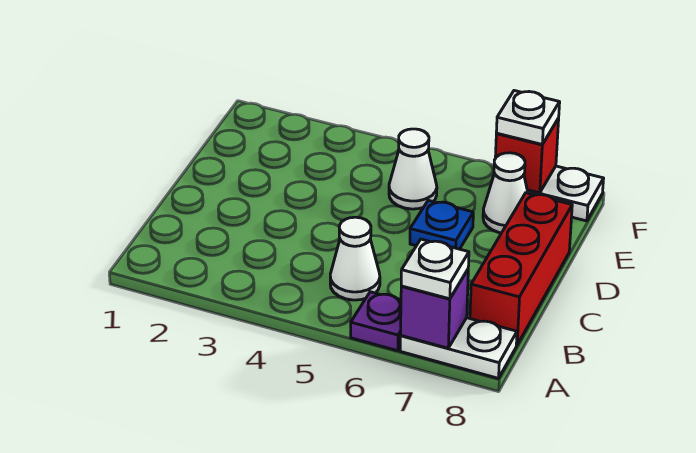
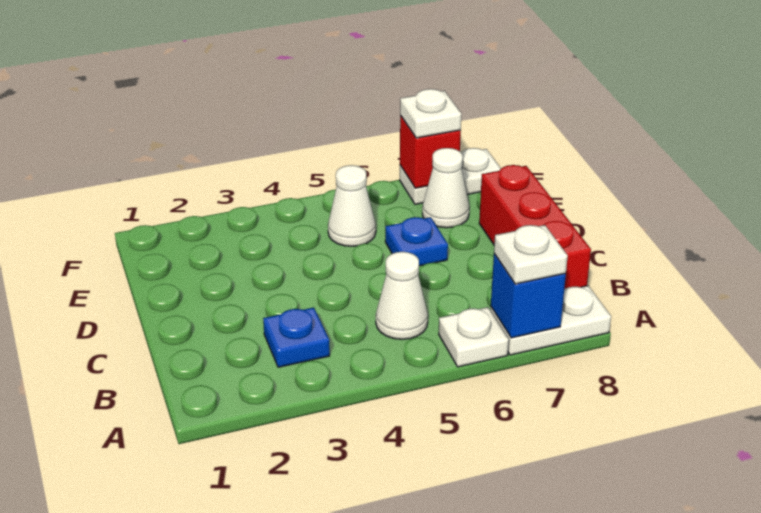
purple plate A6 level 1 -> white plate A6 level 1
purple brick A7 level 2 -> blue brick A7 level 2
none -> blue plate B3 level 1

